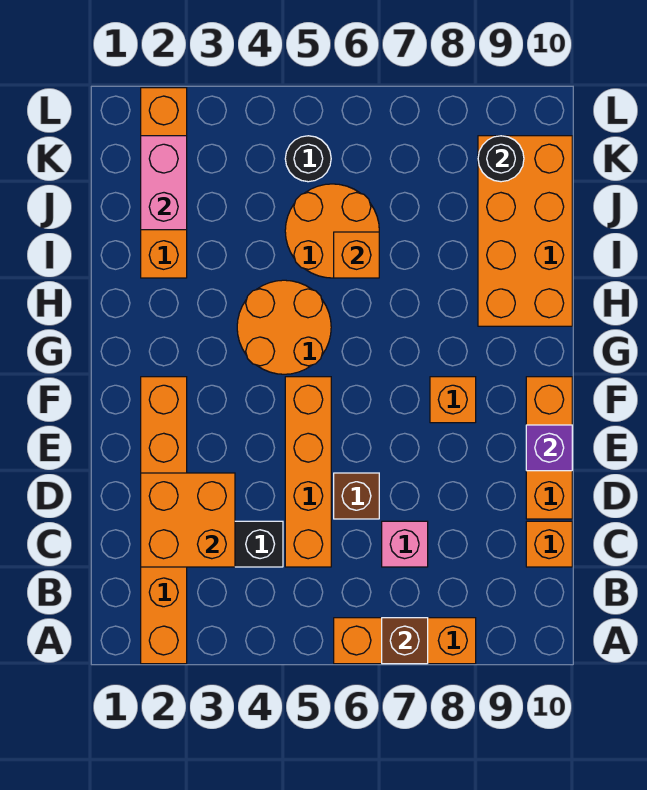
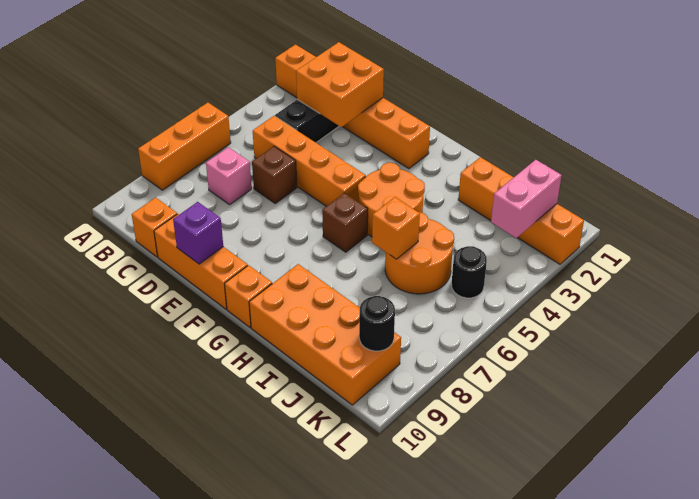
brown brick A7 level 2 -> brown brick G6 level 1
orange brick F8 level 1 -> orange brick G10 level 1
pink brick J2:K2 level 2 -> pink brick K2:K3 level 2

